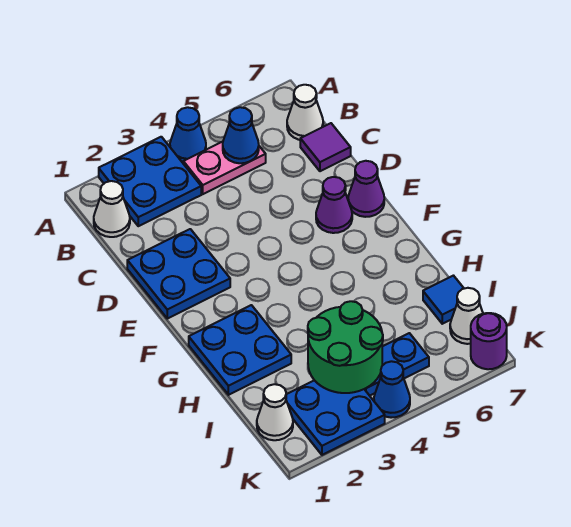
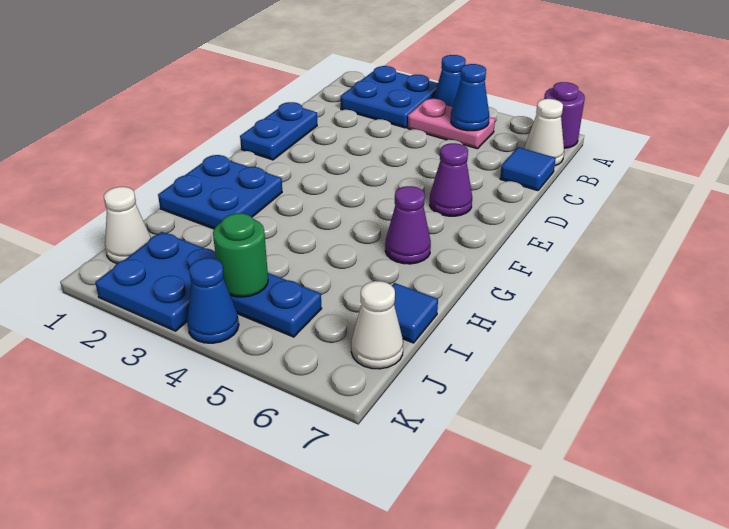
white cone B1 level 1 -> none
purple tile C7 level 1 -> blue tile C7 level 1
blue plate D1:E2 level 1 -> blue plate D1:E1 level 1
purple cone E7 level 1 -> purple cone G6 level 1
green round brick I3:J4 level 2 -> green round brick J4 level 2
purple round brick K7 level 1 -> purple round brick A7 level 1

